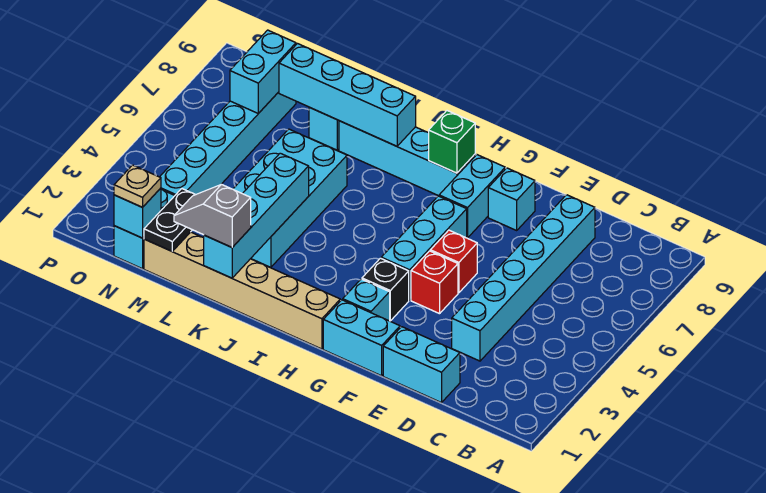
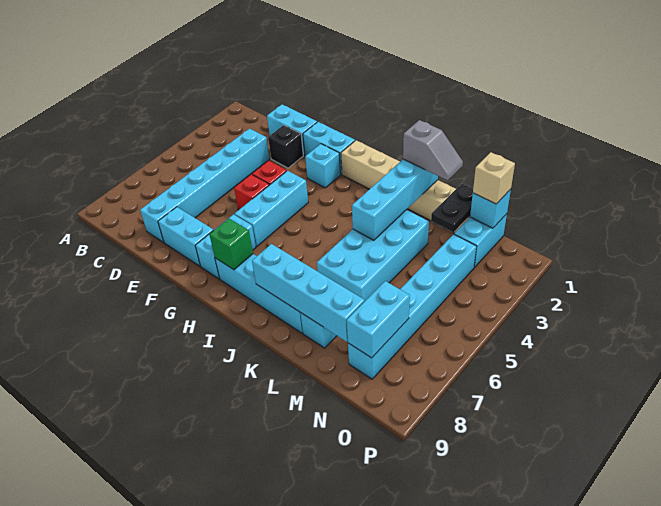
cyan brick F8 level 1 -> cyan brick E8:F8 level 1
black brick G3 level 1 -> black brick E2 level 1
tan plate N1 level 3 -> tan brick N1 level 3

